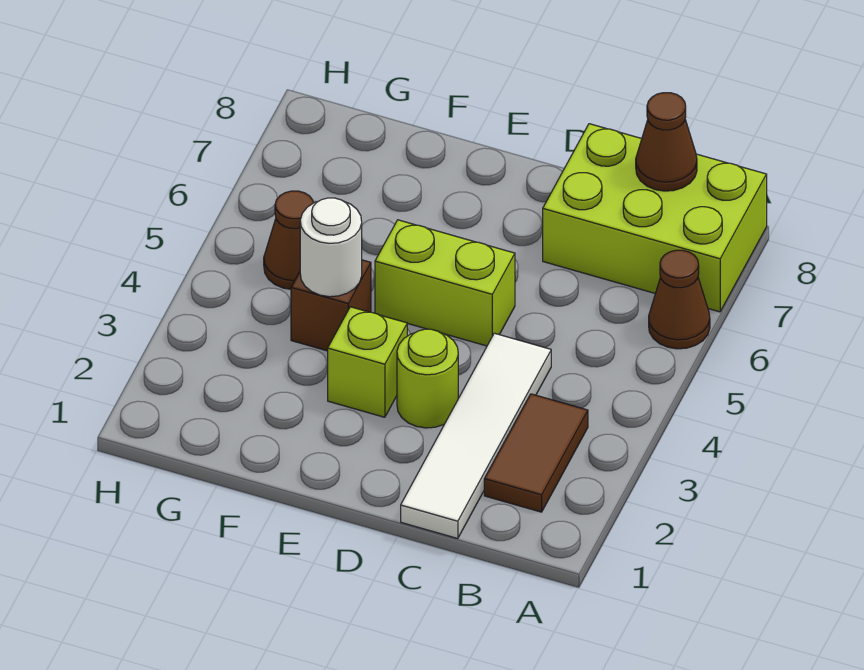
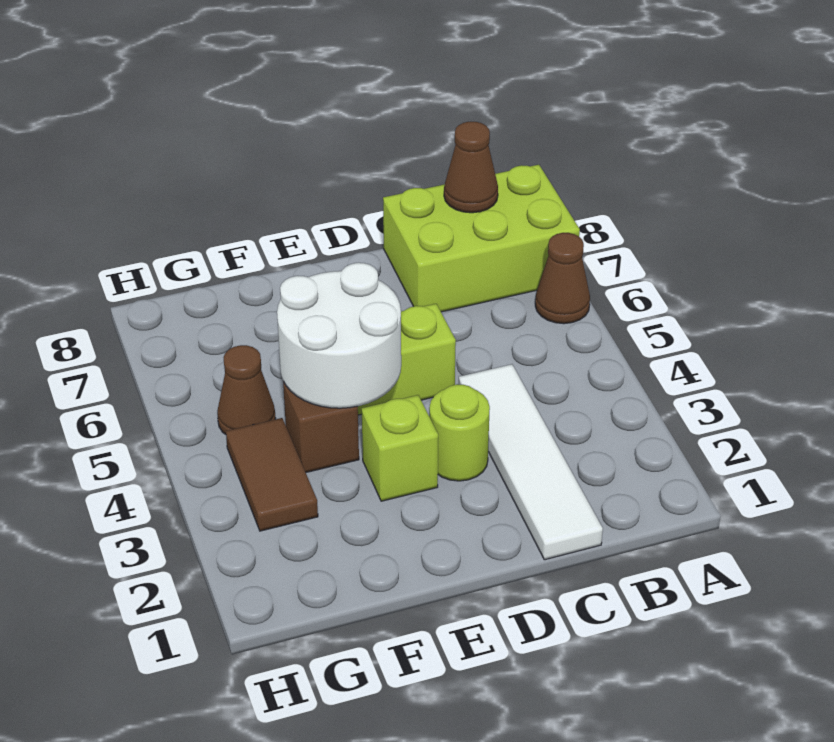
brown tile B2:B3 level 1 -> brown tile G3:G4 level 1
white round brick F4 level 2 -> white round brick E4:F5 level 2

